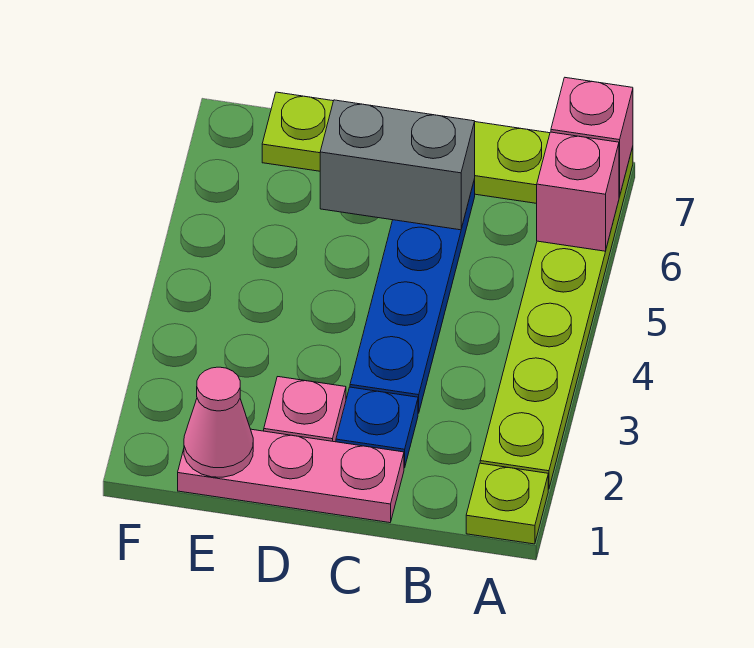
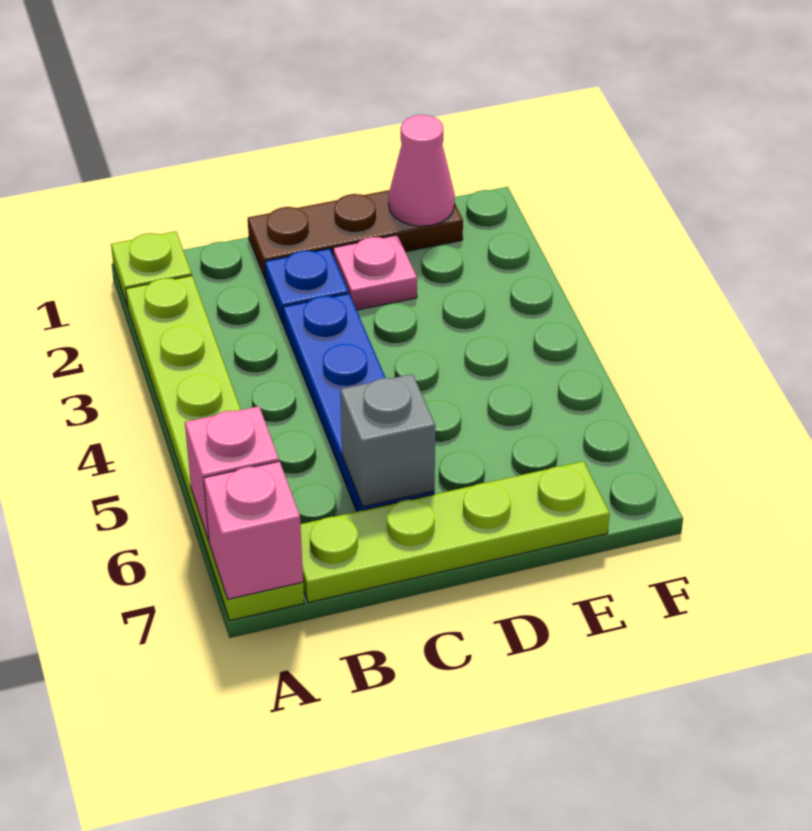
pink plate C1:E1 level 1 -> brown plate C1:E1 level 1
grey brick C6:D6 level 2 -> grey brick C6 level 2

